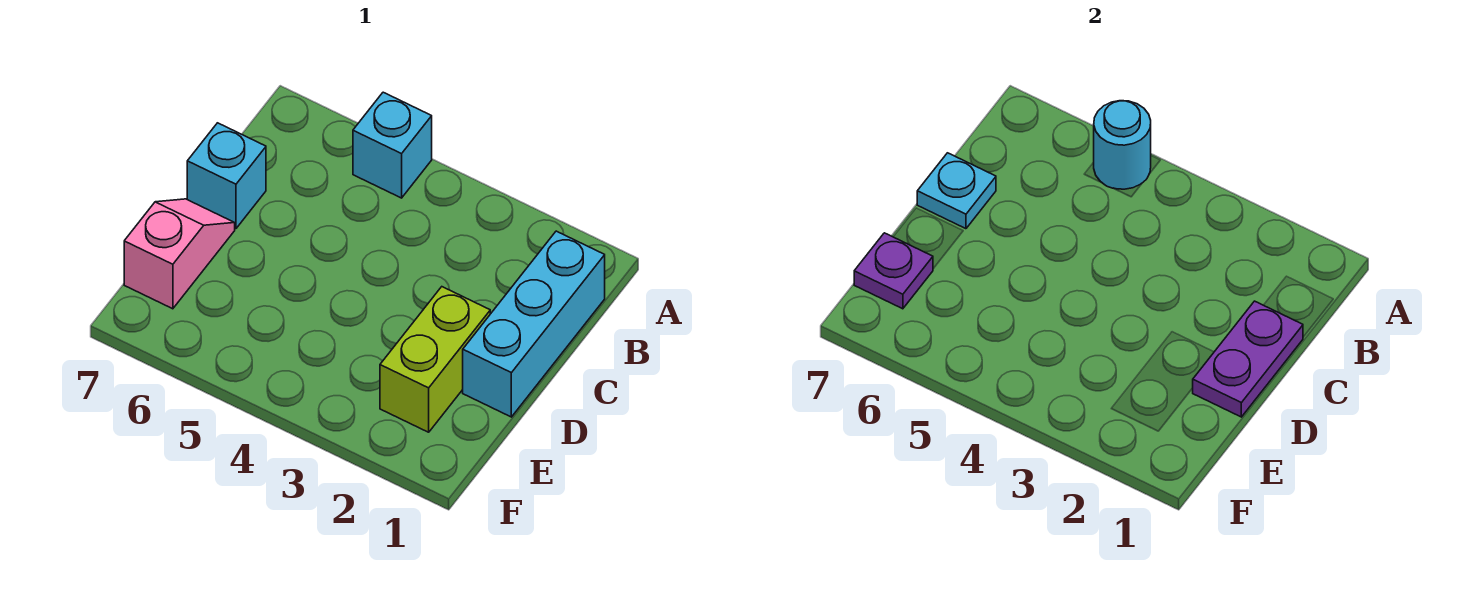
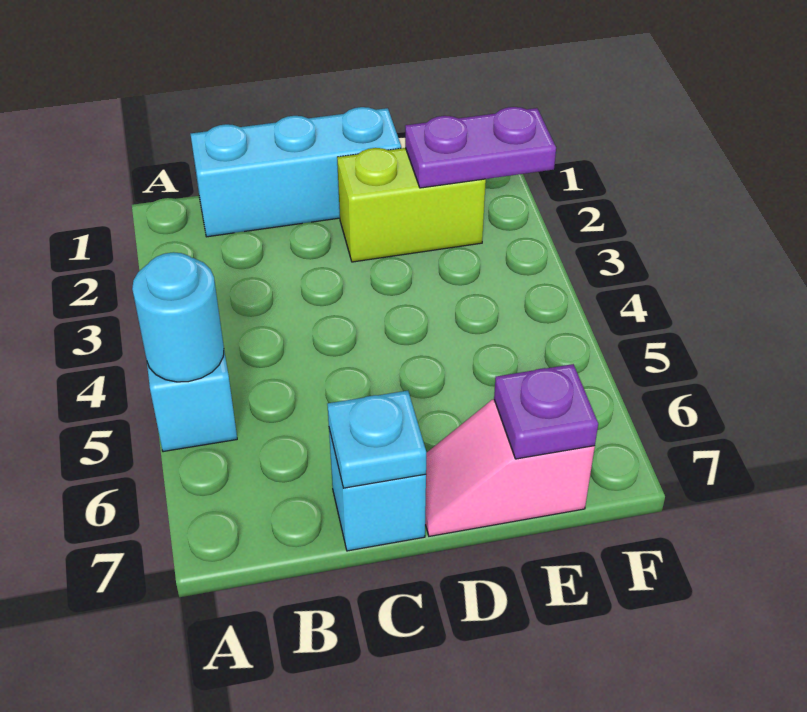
purple plate C1:D1 level 2 -> purple plate E2:F2 level 2

